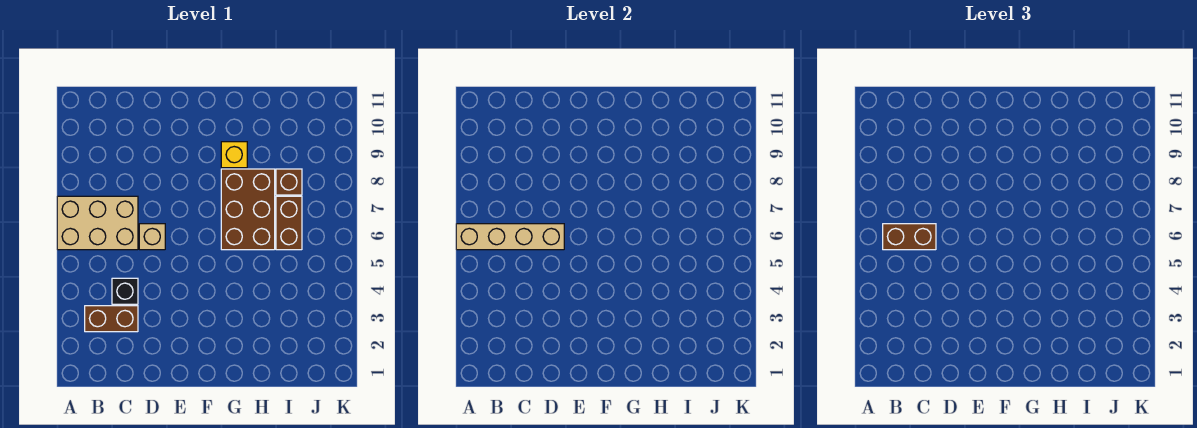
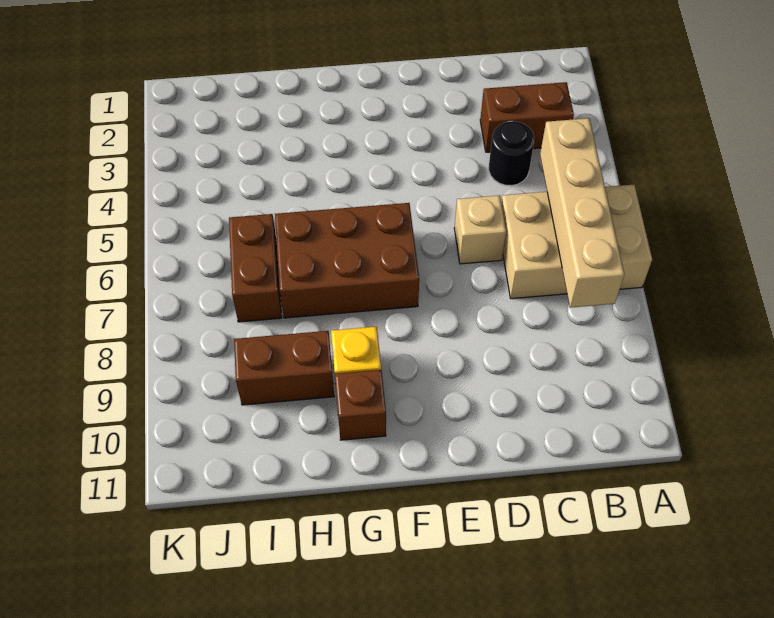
tan brick A6:D6 level 2 -> tan brick B5:B8 level 2
brown brick B6:C6 level 3 -> brown brick H9:I9 level 1
black brick C4 level 1 -> black round brick C4 level 1
brown brick G6:H8 level 1 -> brown brick F6:H7 level 1
brown brick I8 level 1 -> brown brick G10 level 1

